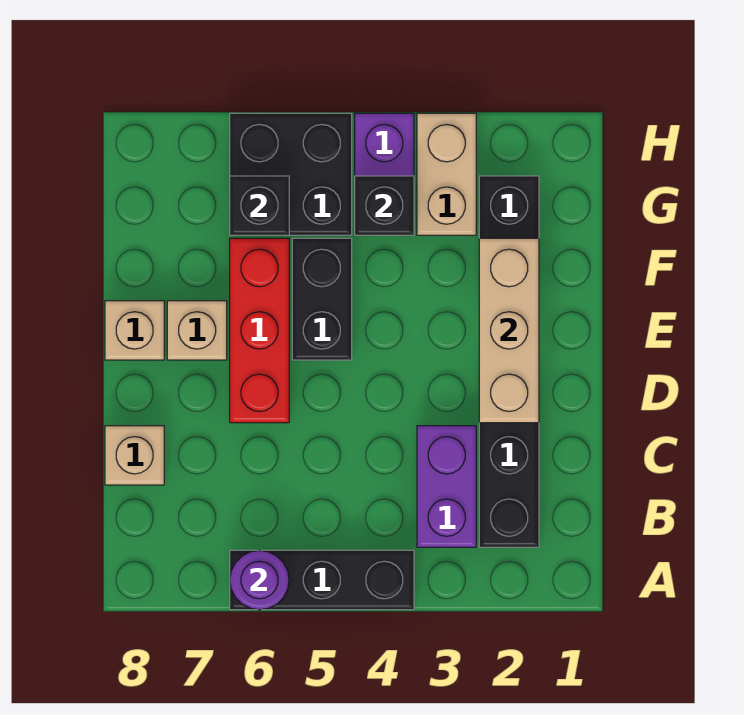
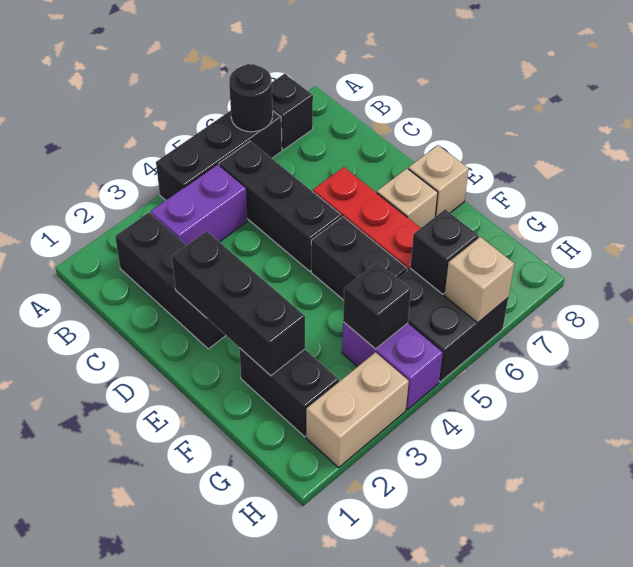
purple round brick A6 level 2 -> black round brick A6 level 2
none -> black brick A7 level 1
purple brick B3:C3 level 1 -> purple brick B3:B4 level 1
none -> black brick B5:D5 level 1
tan brick C8 level 1 -> tan brick H6 level 2
tan brick D2:F2 level 2 -> black brick D2:F2 level 2
tan brick G3:H3 level 1 -> tan brick H2:H3 level 1

